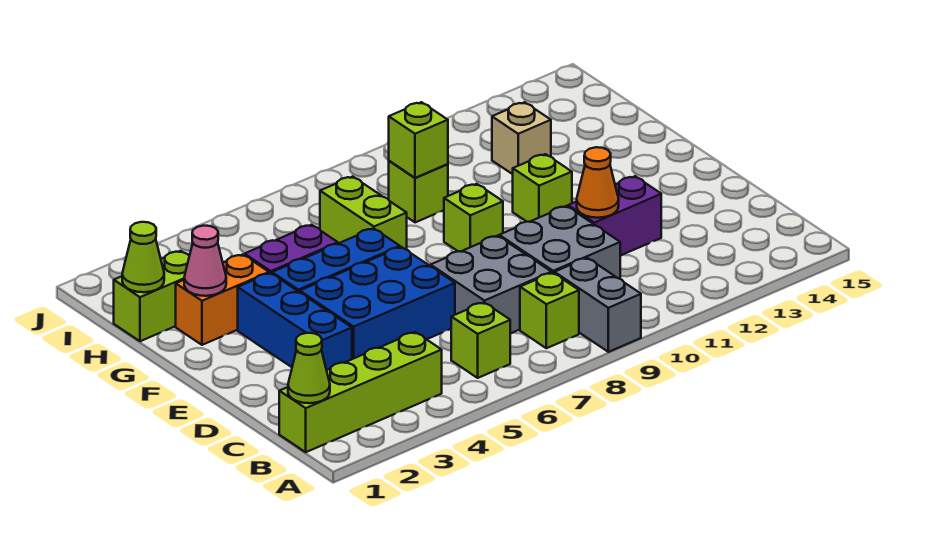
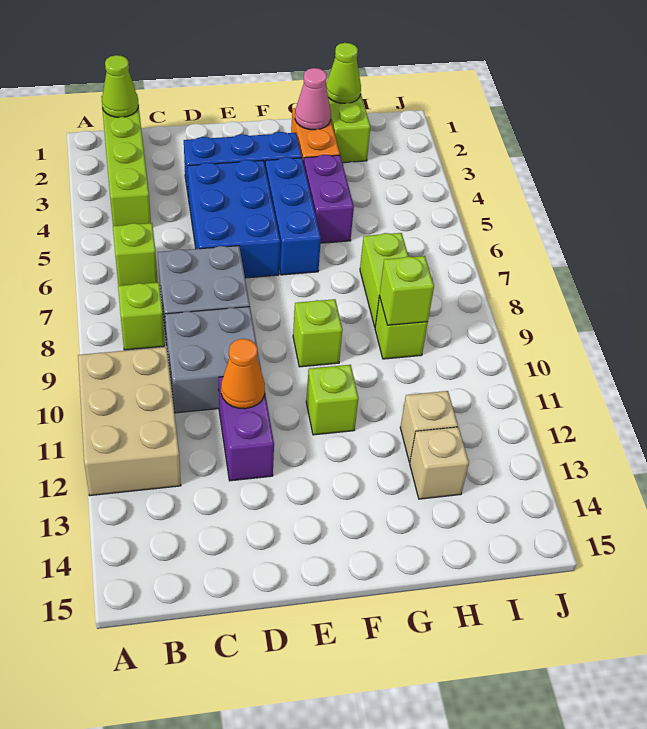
grey brick A9:B9 level 1 -> none
none -> tan brick A10:B12 level 1
lime brick G7:H7 level 1 -> lime brick H7:H8 level 1
none -> tan brick H13 level 1

